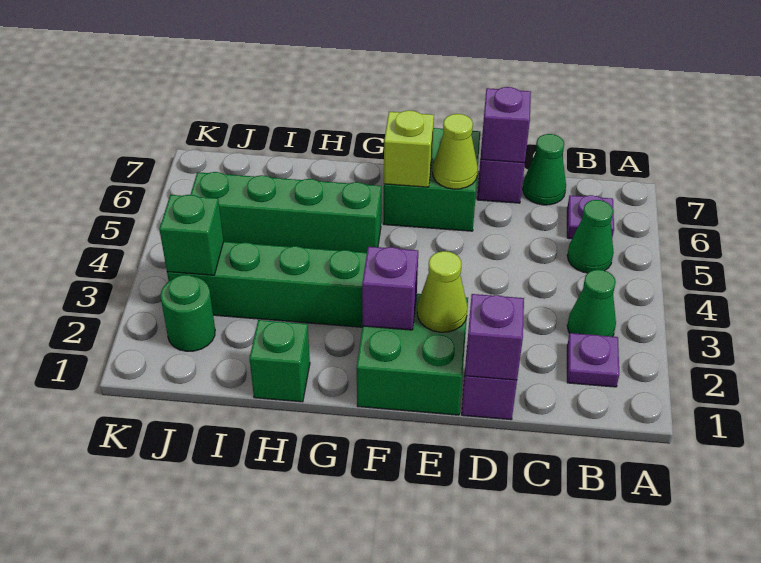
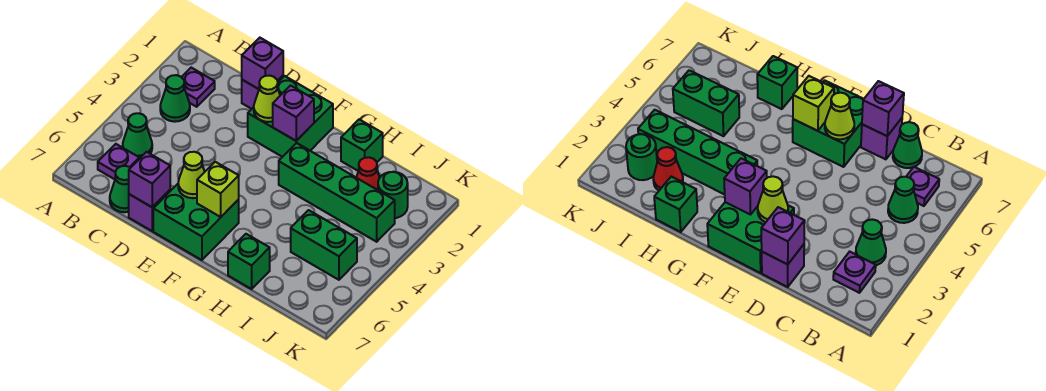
green brick G5:J5 level 1 -> green brick I5:J5 level 1
none -> red cone I2 level 1
green brick J3 level 2 -> green brick H7 level 1

